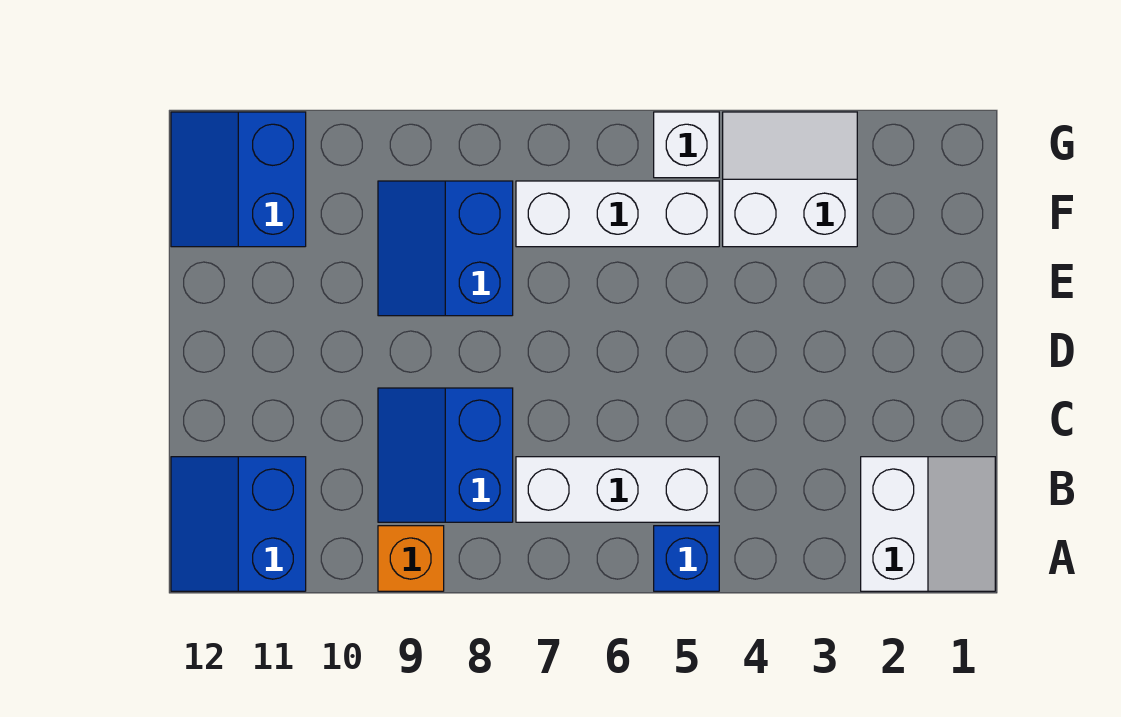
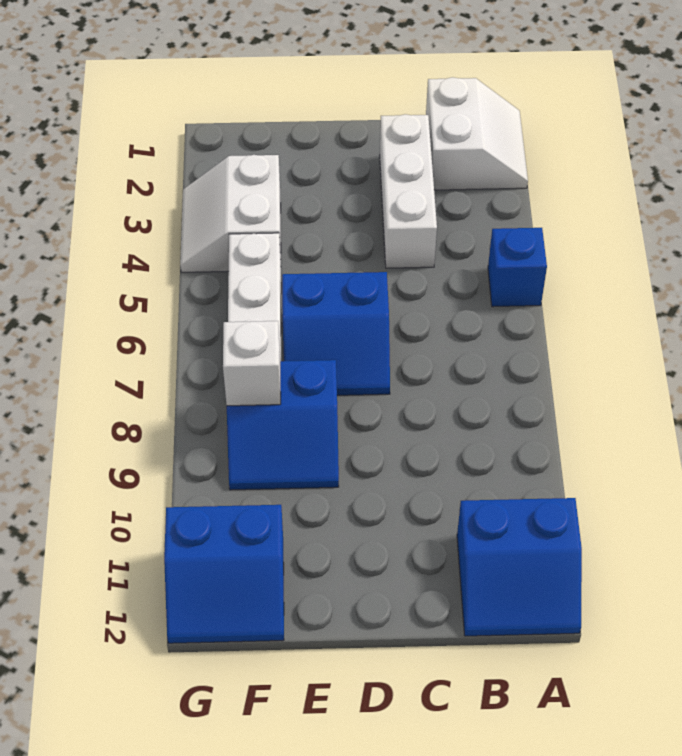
white slope A1:B2 level 1 top 2 -> white slope A1:B2 level 1 top B
orange brick A9 level 1 -> none
white brick B5:B7 level 1 -> white brick C2:C4 level 1
blue slope B8:C9 level 1 top 8 -> blue slope D6:E7 level 1 top 6
white brick G5 level 1 -> white brick F8 level 2

